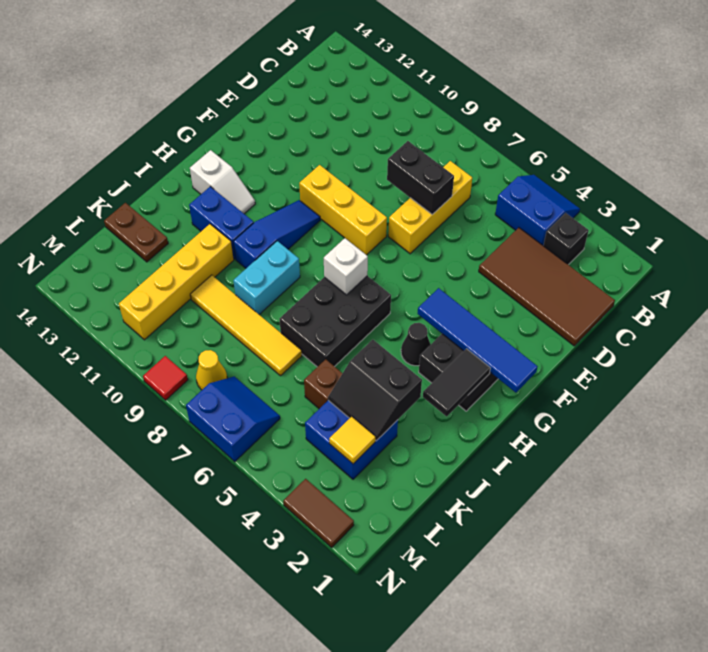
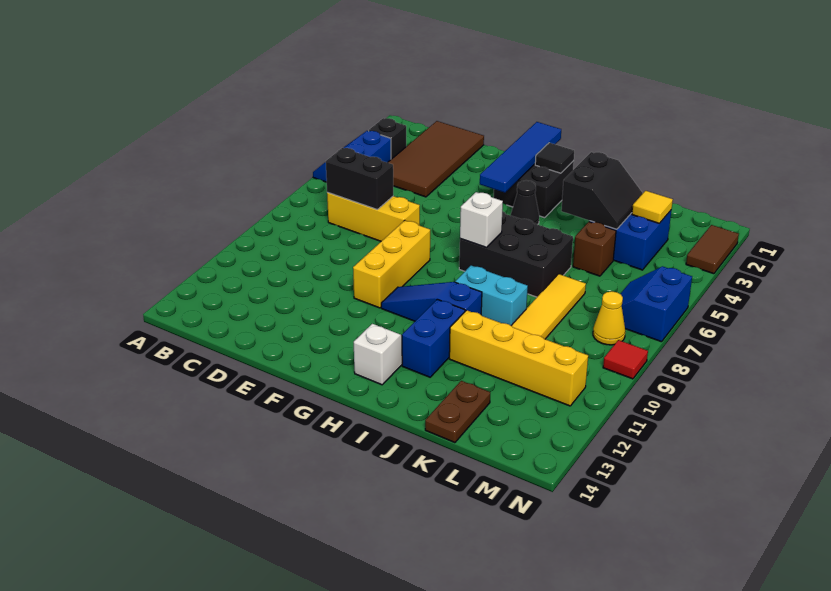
black brick D7:D8 level 2 -> black brick C7:D7 level 2
black tile H2:I2 level 2 -> black tile H2 level 2

